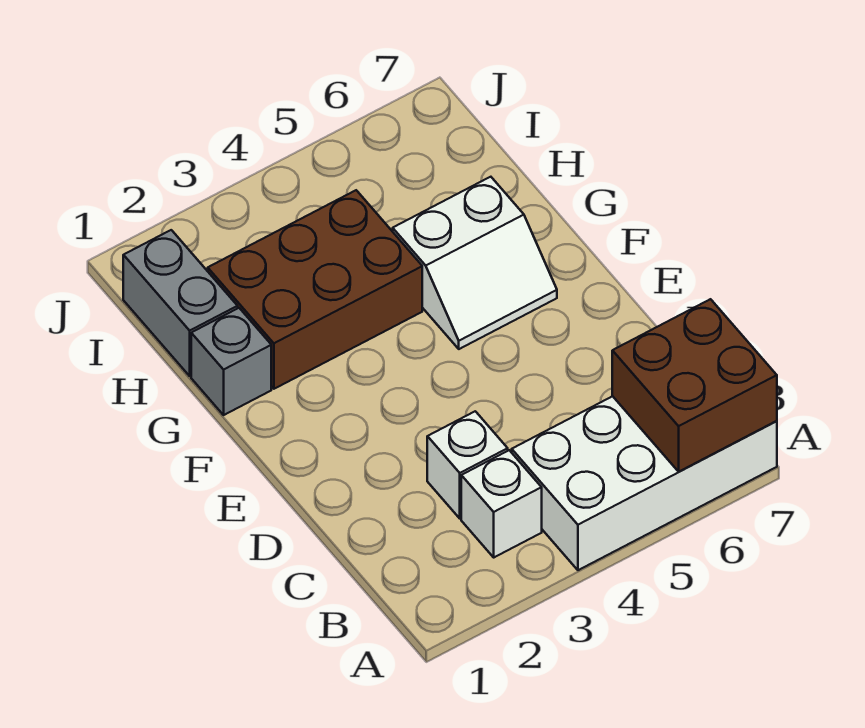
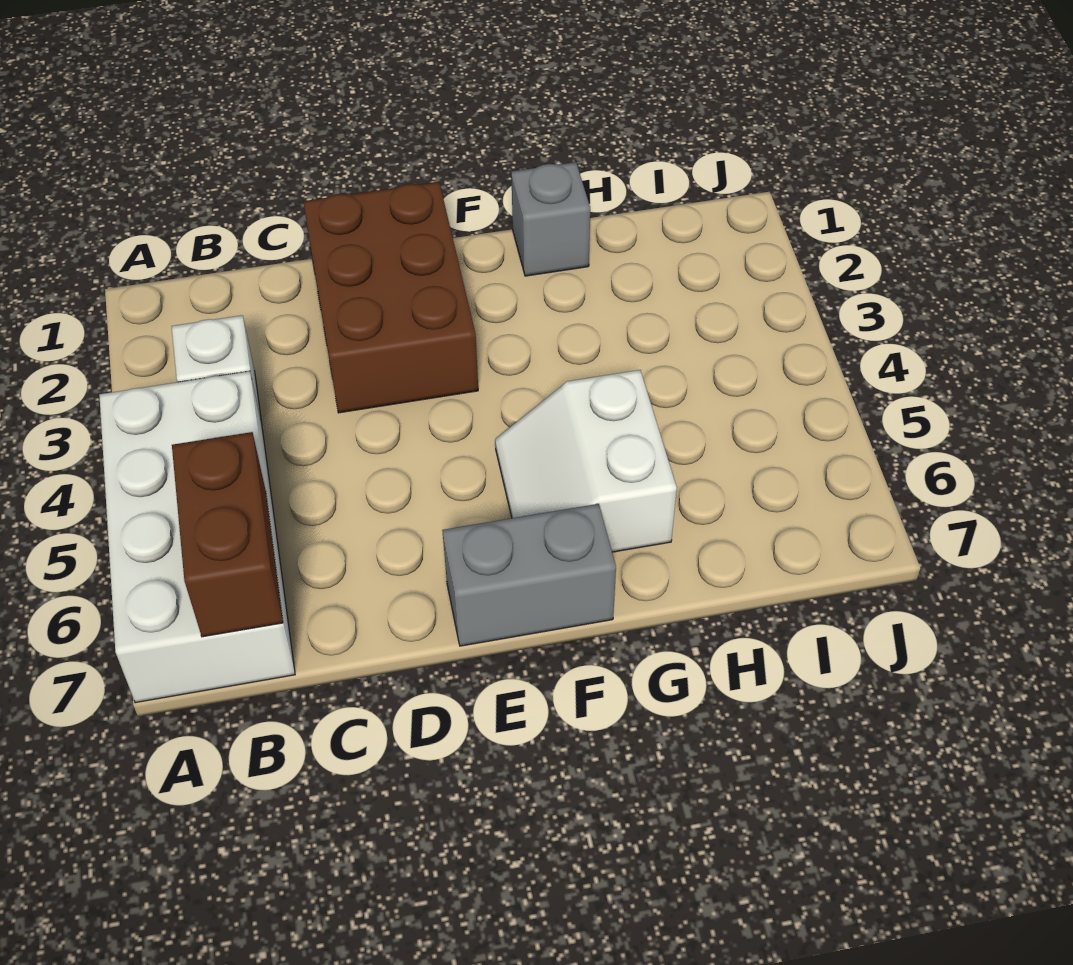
brown brick A6:B7 level 2 -> brown brick B6:B7 level 2
white brick C3 level 1 -> none
brown brick G2:H4 level 1 -> brown brick D1:E3 level 1
grey brick H1:I1 level 1 -> grey brick E7:F7 level 1

